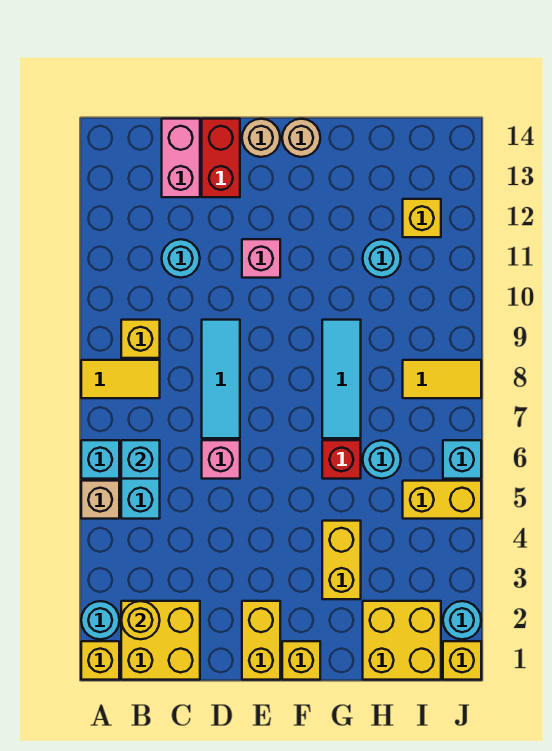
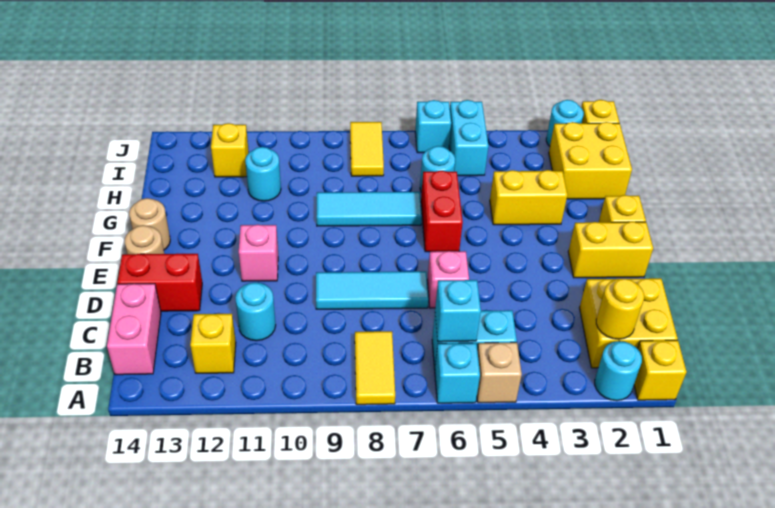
yellow brick B9 level 1 -> yellow brick B12 level 1
pink brick C13:C14 level 1 -> pink brick B14:C14 level 1
red brick G6 level 1 -> red brick F6:G6 level 1
yellow brick I5:J5 level 1 -> cyan brick I5:J5 level 1

